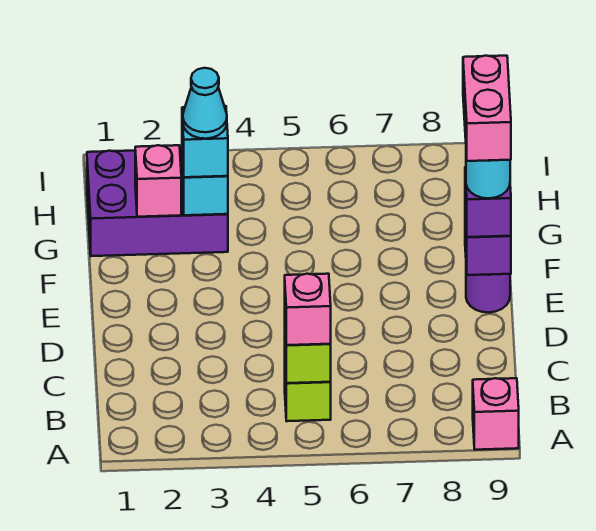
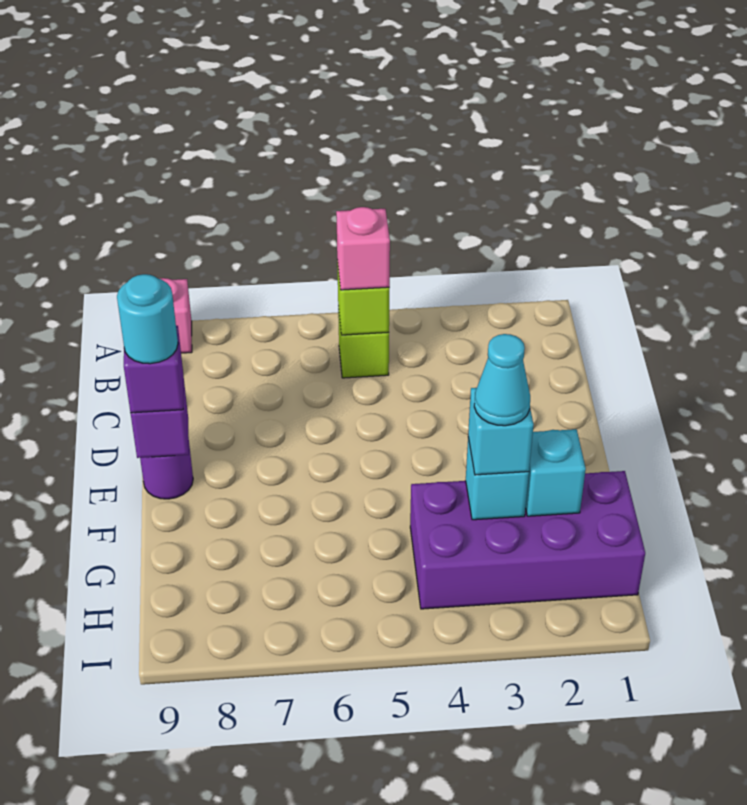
pink brick E9:F9 level 5 -> none
purple brick G1:H3 level 1 -> purple brick G1:H4 level 1
pink brick G2 level 2 -> cyan brick G2 level 2

